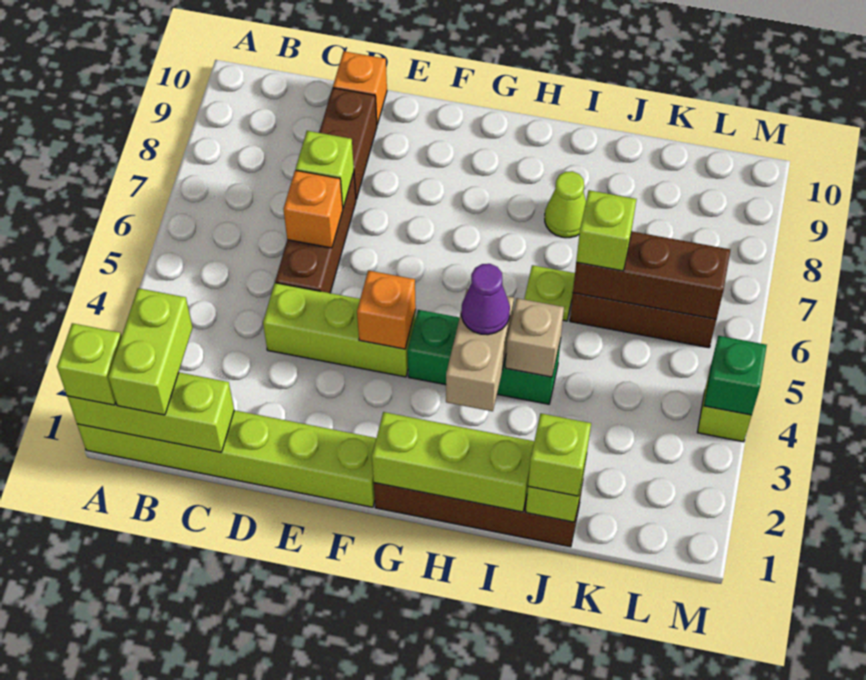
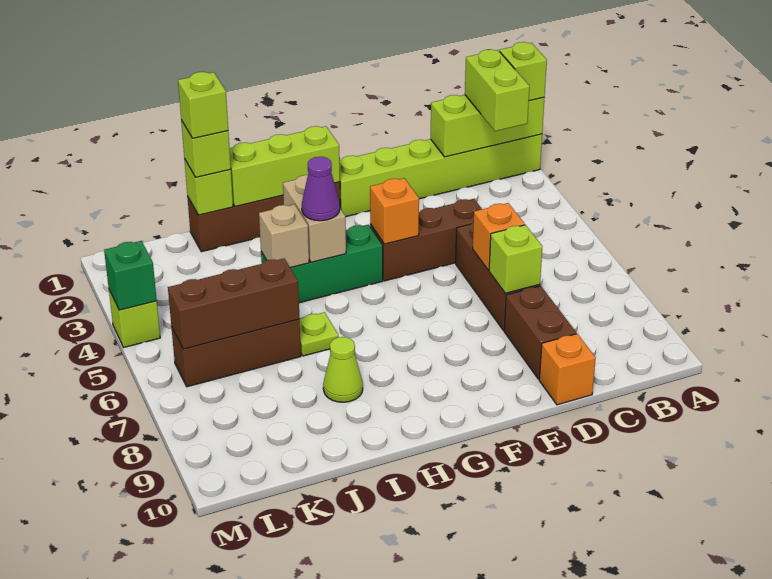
lime brick D4:F4 level 1 -> brown brick D4:F4 level 1
lime brick J6 level 3 -> lime brick J1 level 4

